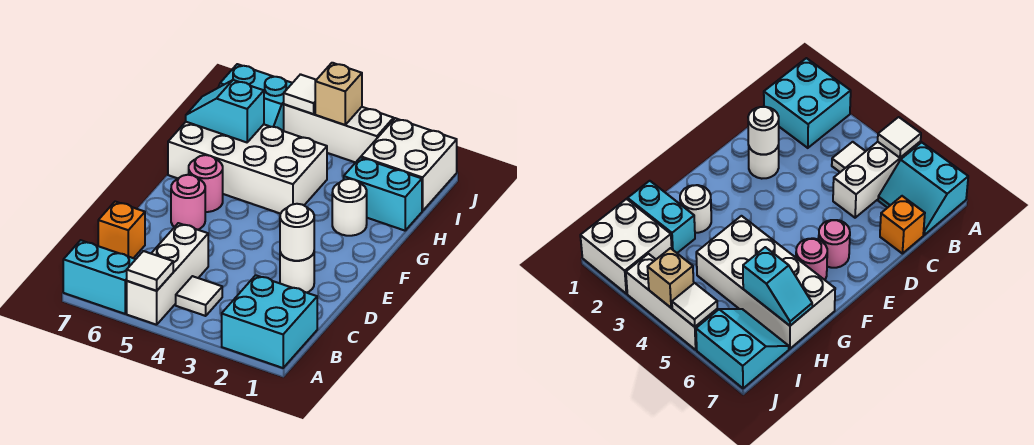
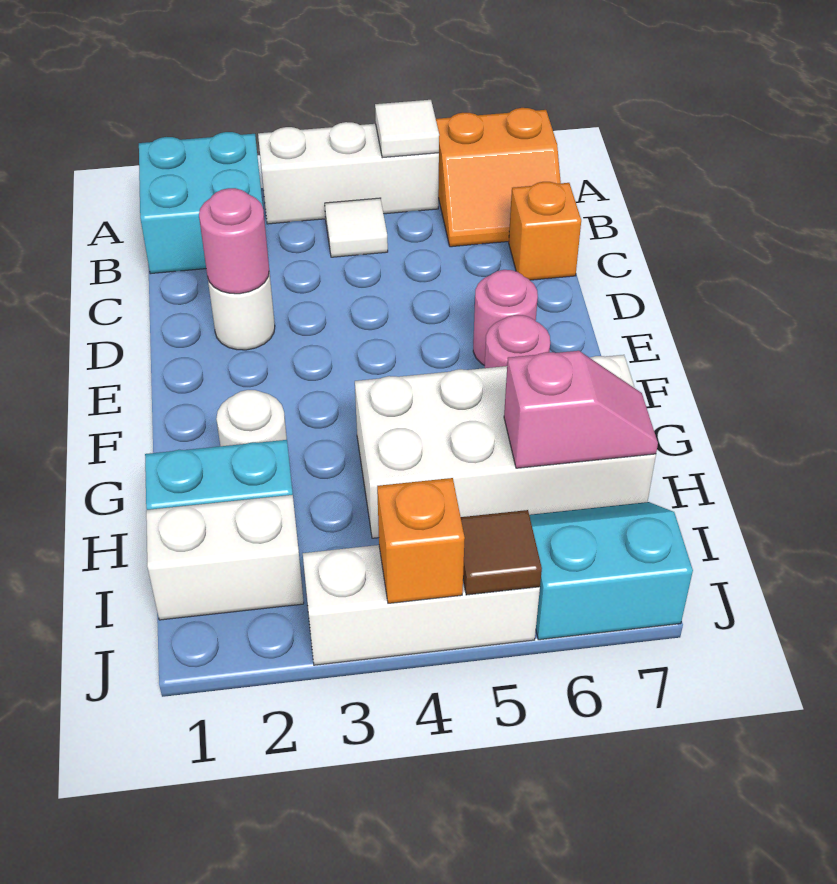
white brick A5:C5 level 1 -> white brick A3:A5 level 1
cyan slope A6:B7 level 1 top A -> orange slope A6:B7 level 1 top A
white round brick D2 level 2 -> pink round brick D2 level 2
cyan slope H6:H7 level 2 top 6 -> pink slope H6:H7 level 2 top 6
white brick I1:J2 level 1 -> white brick I1:I2 level 1
tan brick J4 level 2 -> orange brick J4 level 2
white tile J5 level 2 -> brown tile J5 level 2

